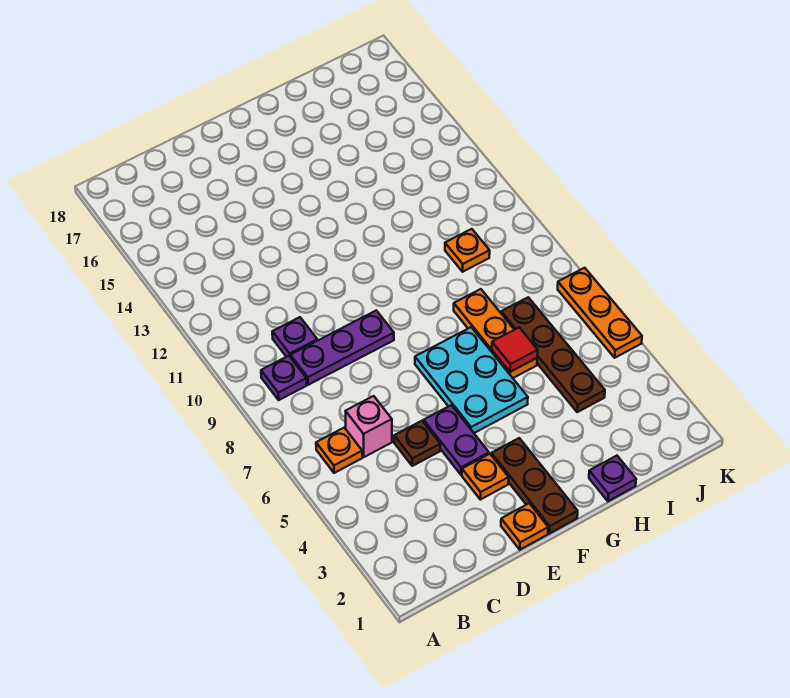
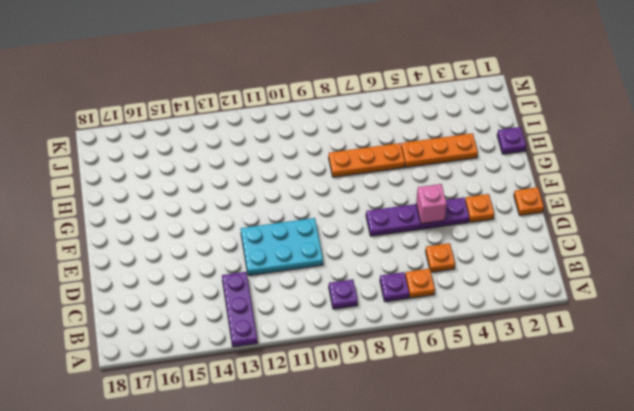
pink brick C6 level 1 -> pink brick E5 level 2
purple plate C9:E9 level 1 -> purple plate A13:C13 level 1
purple plate C10 level 1 -> purple plate B7 level 1
brown plate D5 level 1 -> none
purple plate E4:E5 level 1 -> purple plate E4:E7 level 1
brown plate F1:F3 level 1 -> none
cyan plate F5:G7 level 1 -> cyan plate D10:E12 level 1
red tile H6 level 2 -> none
brown plate I4:I7 level 1 -> none
orange plate I10 level 1 -> orange plate C5 level 1
orange plate K5:K7 level 1 -> orange plate H3:H5 level 1

